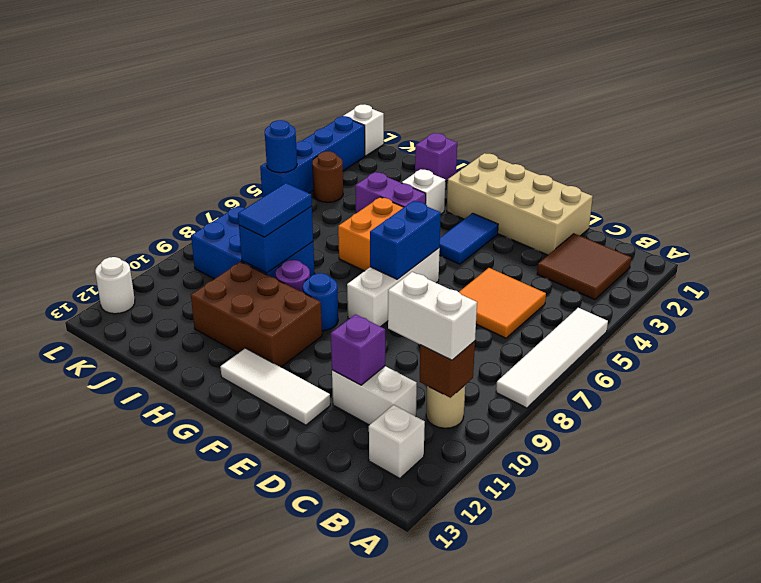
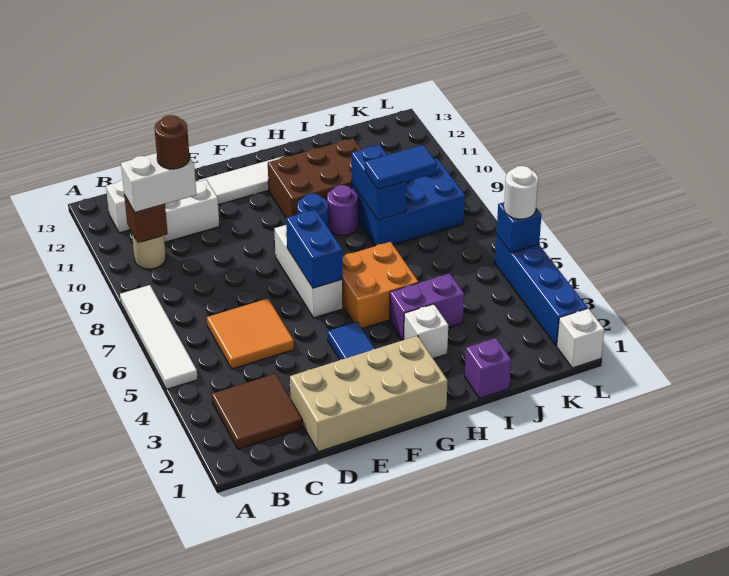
purple brick D11 level 2 -> none
blue tile I8:I9 level 3 -> blue tile I8:J8 level 3
brown round brick K4 level 1 -> brown round brick C10 level 4
blue round brick L5 level 2 -> blue brick L5 level 2
white round brick L12 level 1 -> white round brick L5 level 3

